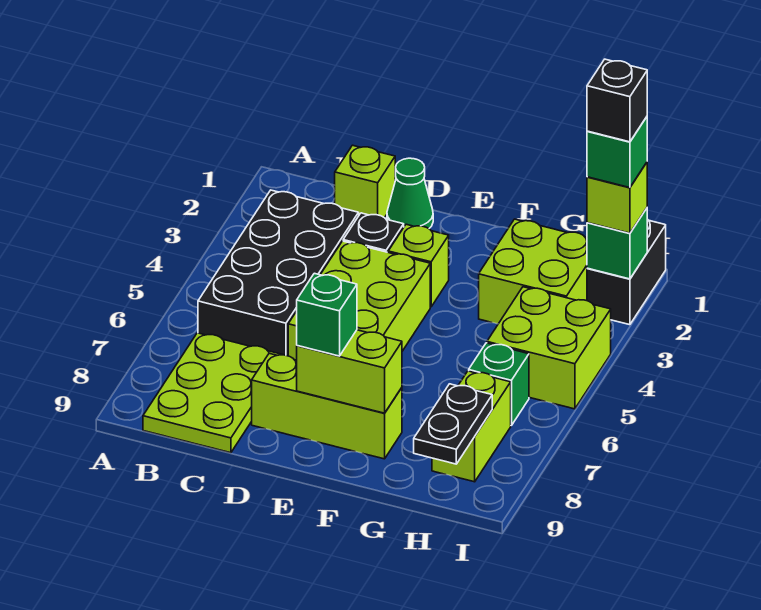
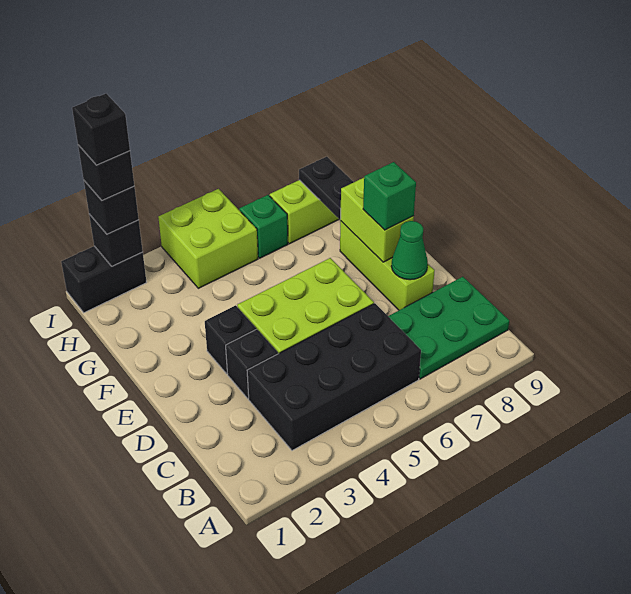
lime plate B7:C9 level 1 -> green plate B7:C9 level 1
lime brick C1 level 1 -> none
green cone D1 level 1 -> green cone D8 level 2
lime brick E3 level 1 -> black brick E3 level 1
lime brick G2:H3 level 1 -> none
black plate H8:H9 level 2 -> black plate G8:H8 level 2
green brick I2 level 2 -> black brick I2 level 2
lime brick I2 level 3 -> black brick I2 level 3
green brick I2 level 4 -> black brick I2 level 4

